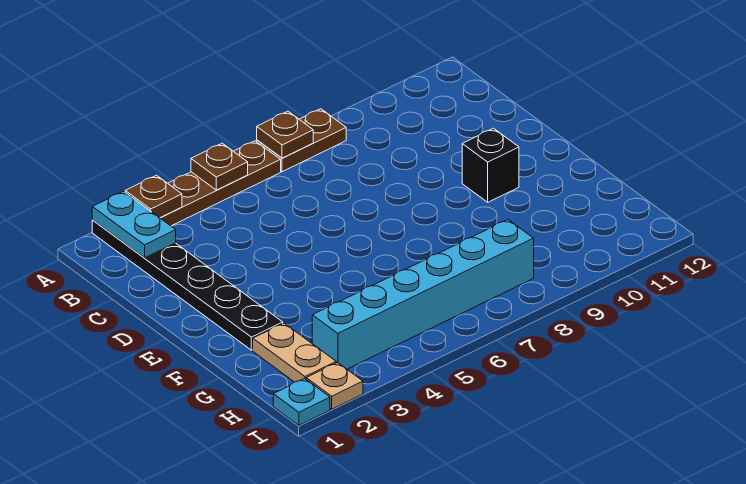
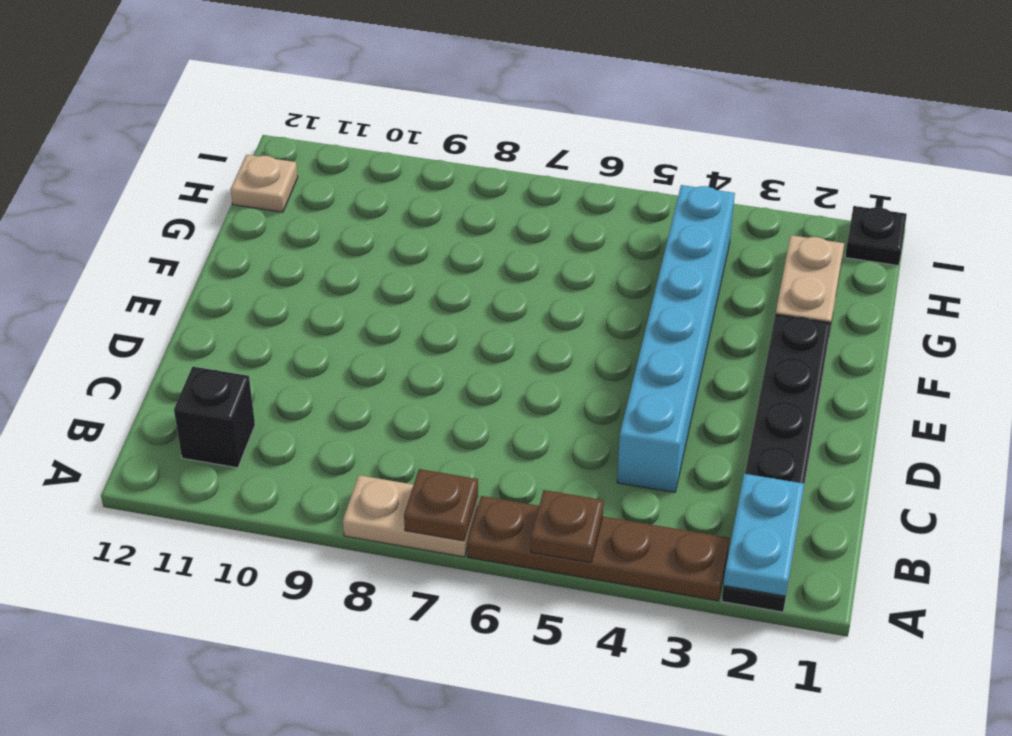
brown plate A3 level 2 -> none
brown plate A7:A8 level 1 -> tan plate A7:A8 level 1
black brick E10 level 1 -> black brick B11 level 1
cyan brick H3:H8 level 1 -> cyan brick C4:H4 level 1
cyan plate I1 level 1 -> black plate I1 level 1
tan plate I2 level 1 -> tan plate H12 level 1

